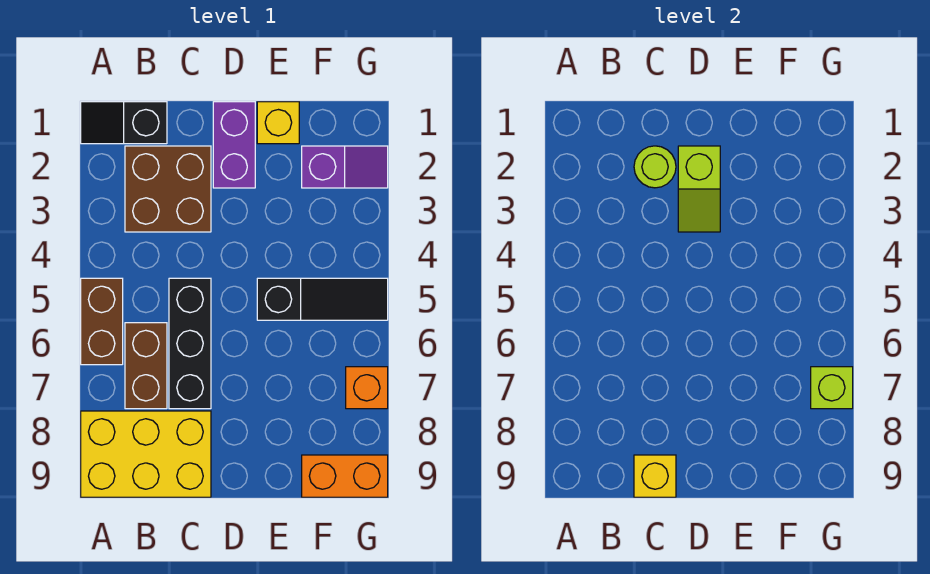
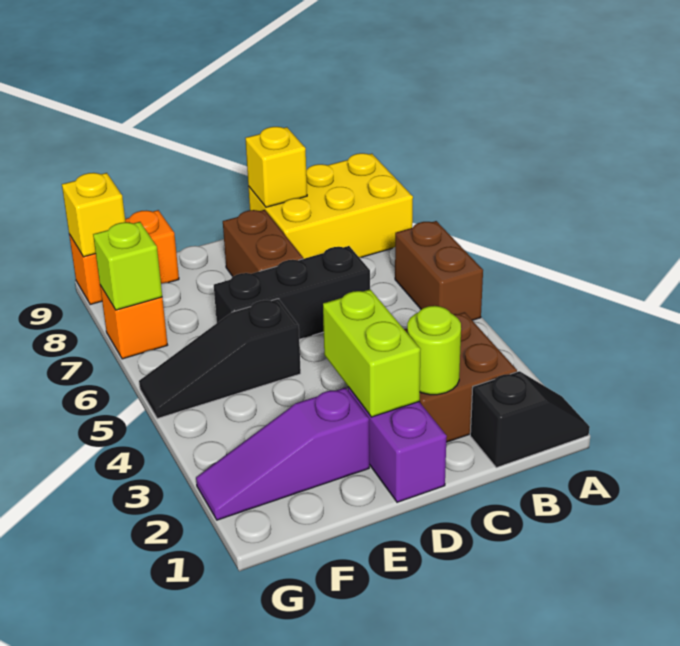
brown brick B6:B7 level 1 -> brown brick D7:D8 level 1
black brick C5:C7 level 1 -> black brick C6:E6 level 1
lime slope D2:D3 level 2 top 2 -> lime brick D2:D3 level 2
yellow brick E1 level 1 -> yellow brick G9 level 2
purple slope F2:G2 level 1 top F -> purple slope E2:G2 level 1 top E

